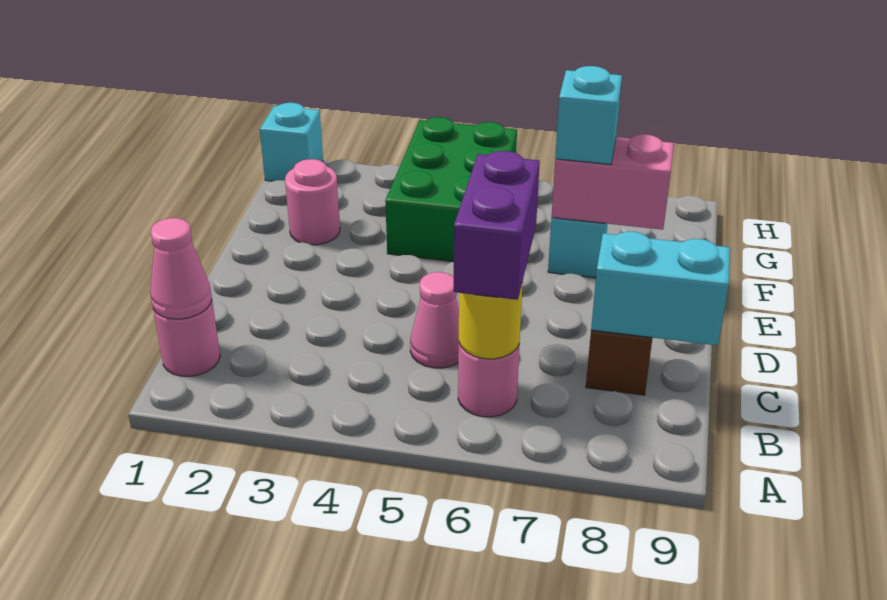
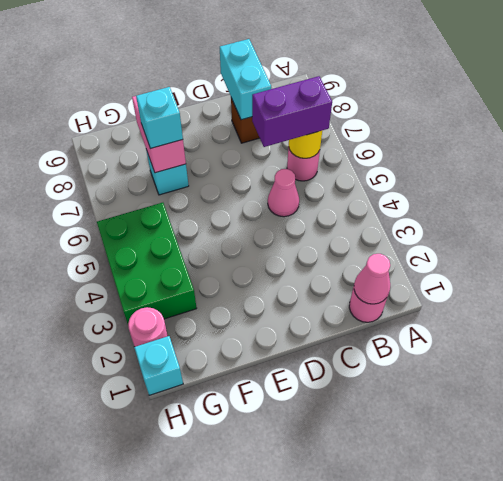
pink round brick F2 level 1 -> pink round brick H2 level 1
green brick F4:H5 level 1 -> green brick G3:H5 level 1

